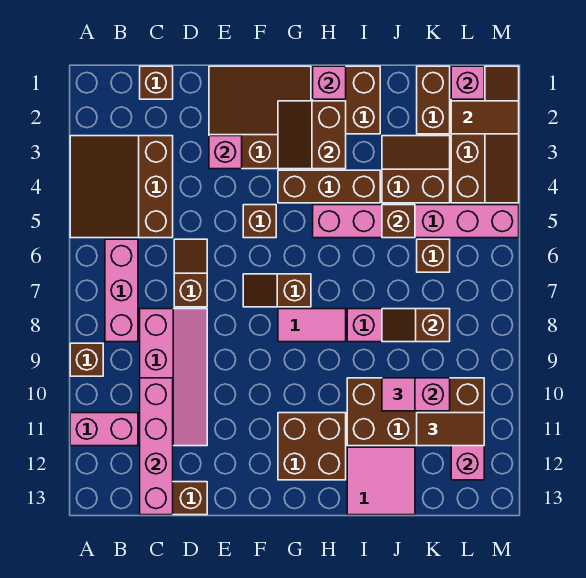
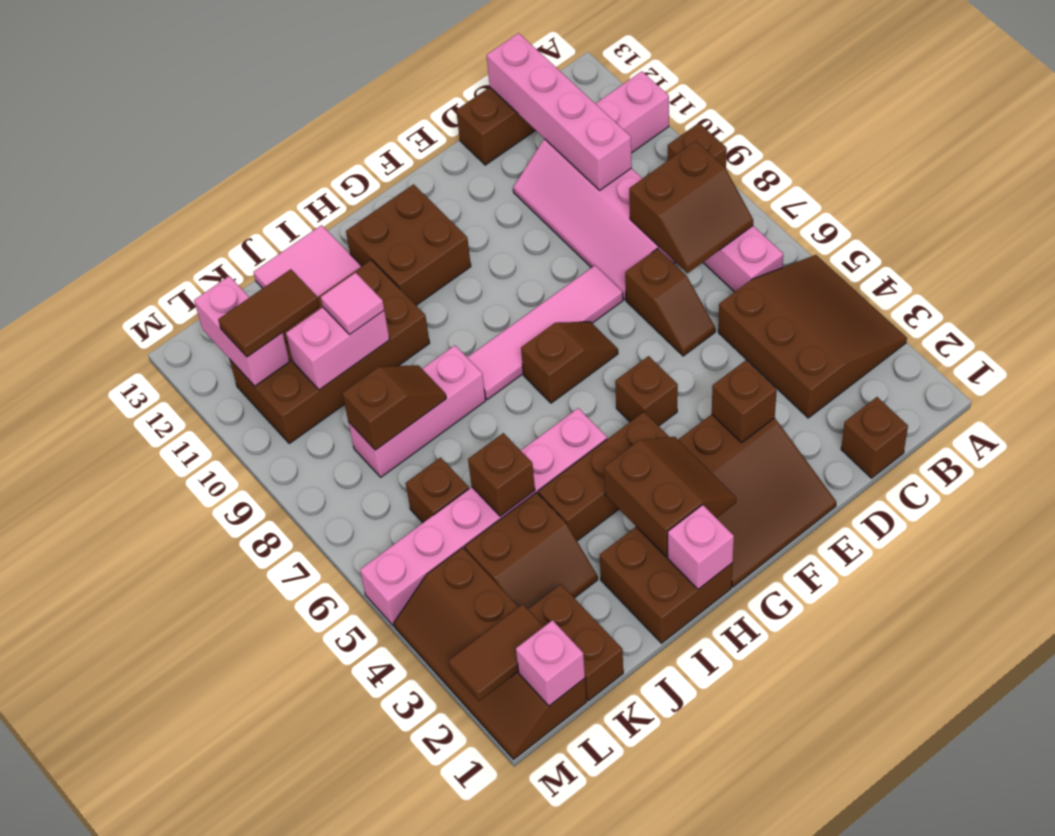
none -> brown slope B7:C8 level 2 top 8
pink brick E3 level 2 -> brown brick E3 level 2
pink tile G8:H8 level 1 -> pink tile E8:H8 level 1

